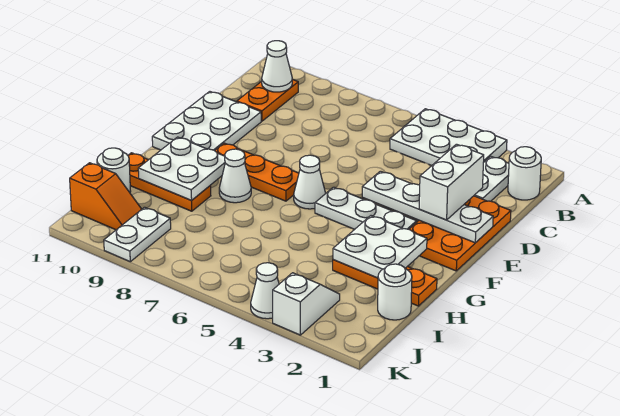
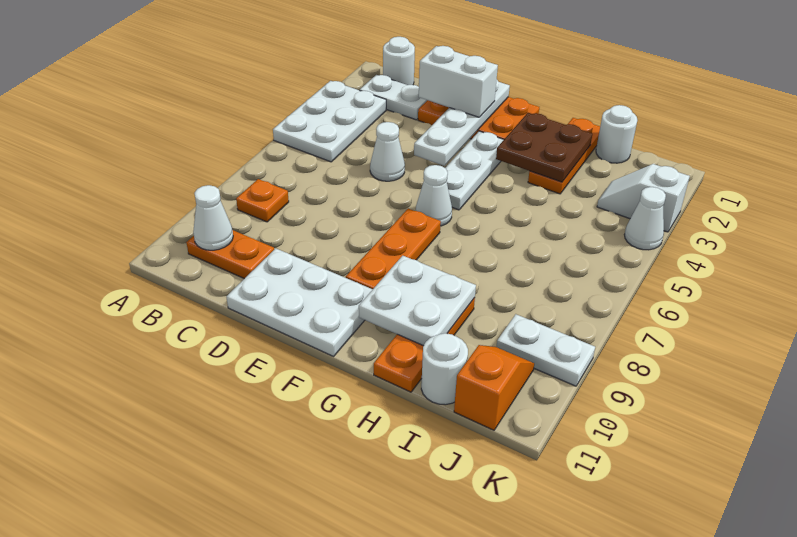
none -> orange plate B8 level 1
white plate G2:H3 level 2 -> brown plate G2:H3 level 2
white cone G8 level 1 -> white cone D5 level 1

